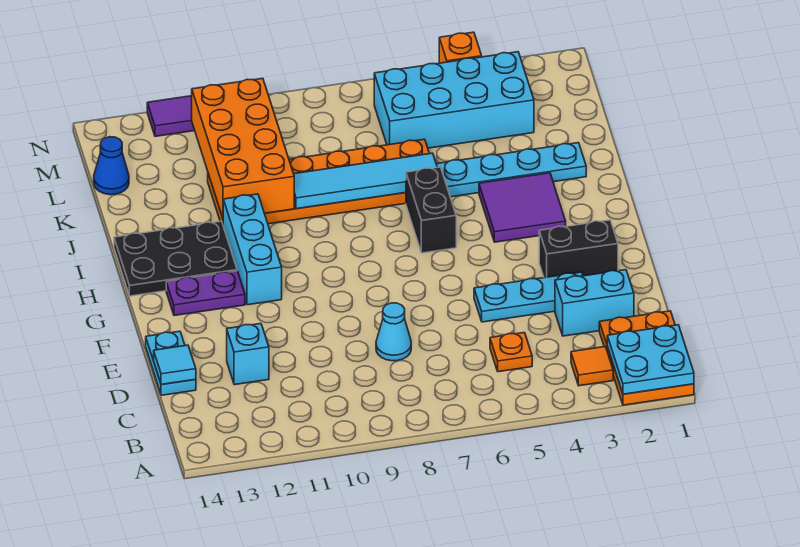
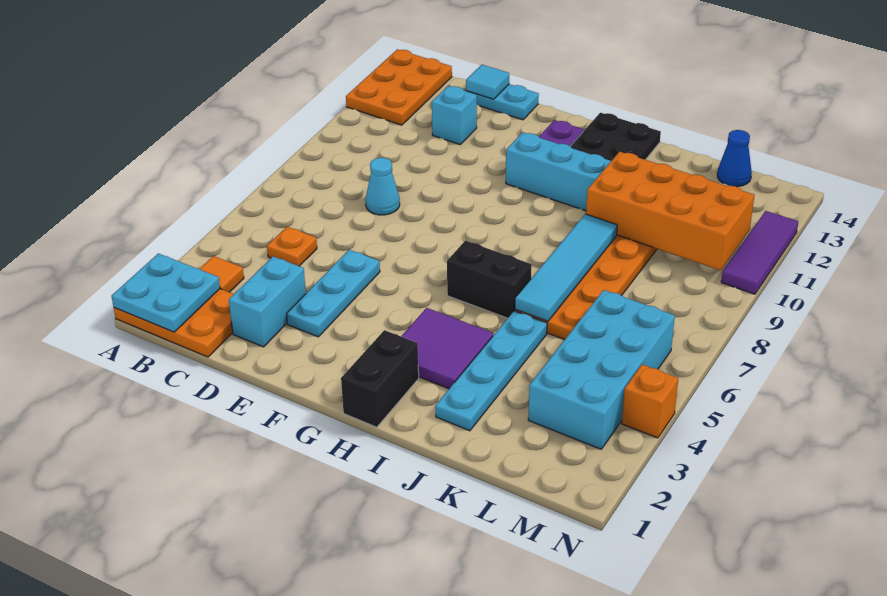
none -> orange plate A12:B14 level 1
black brick F2:F3 level 1 -> black brick H1:H2 level 1

